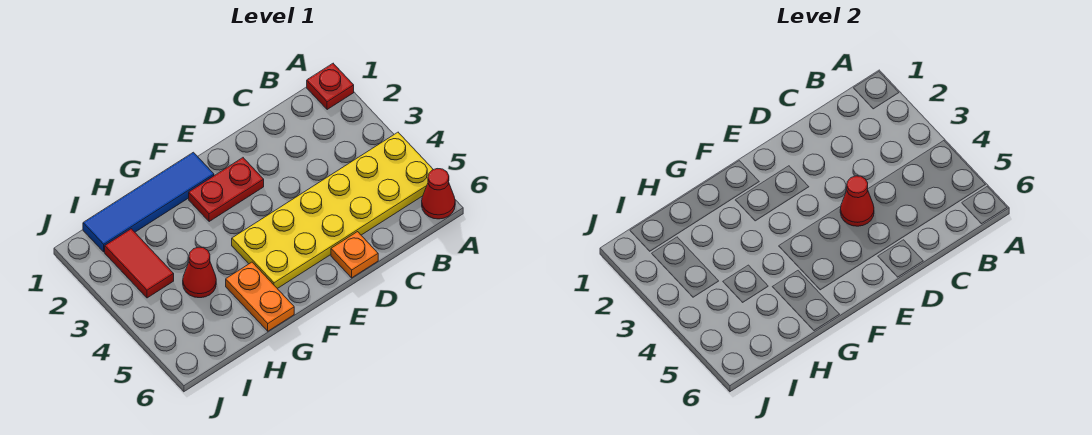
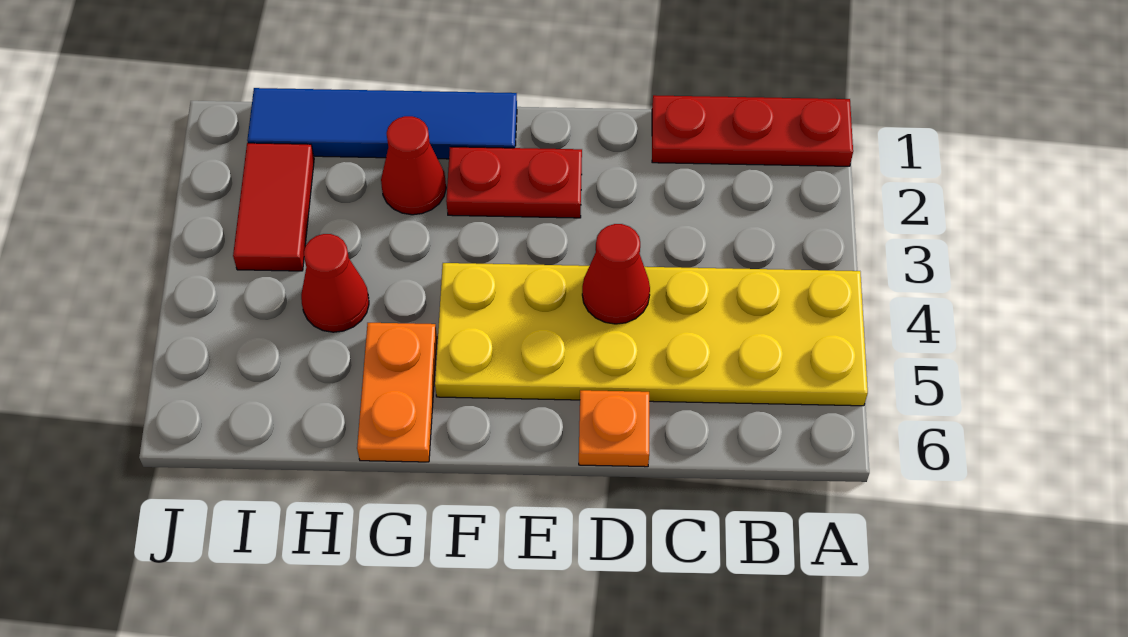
red plate A1 level 1 -> red plate A1:C1 level 1
red cone A6 level 1 -> red cone G2 level 1

